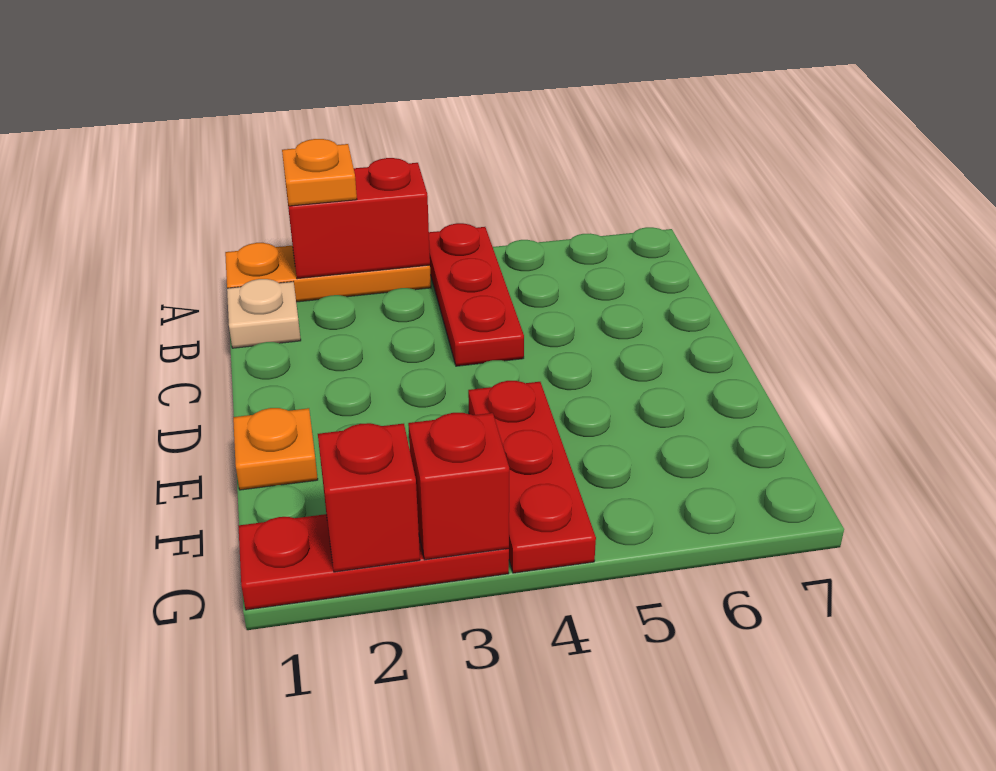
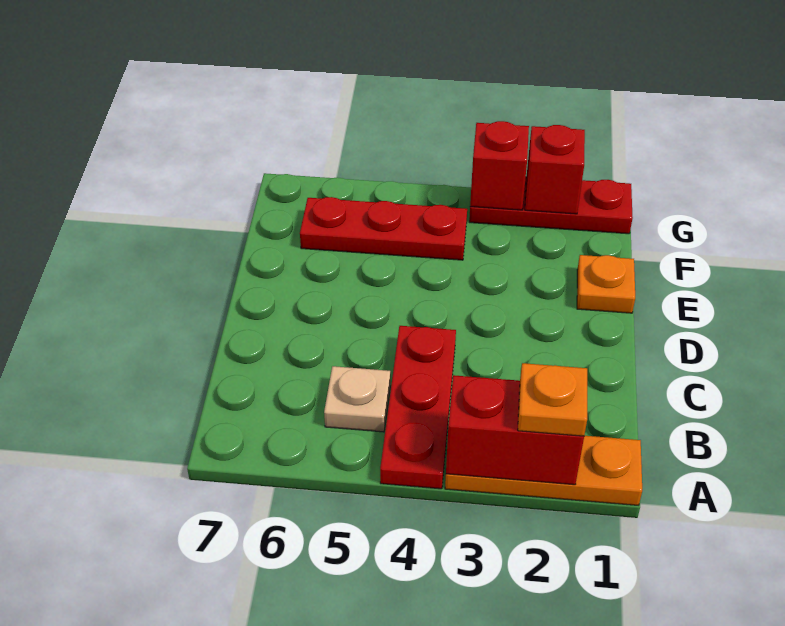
tan plate B1 level 1 -> tan plate B5 level 1
red plate E4:G4 level 1 -> red plate F4:F6 level 1

